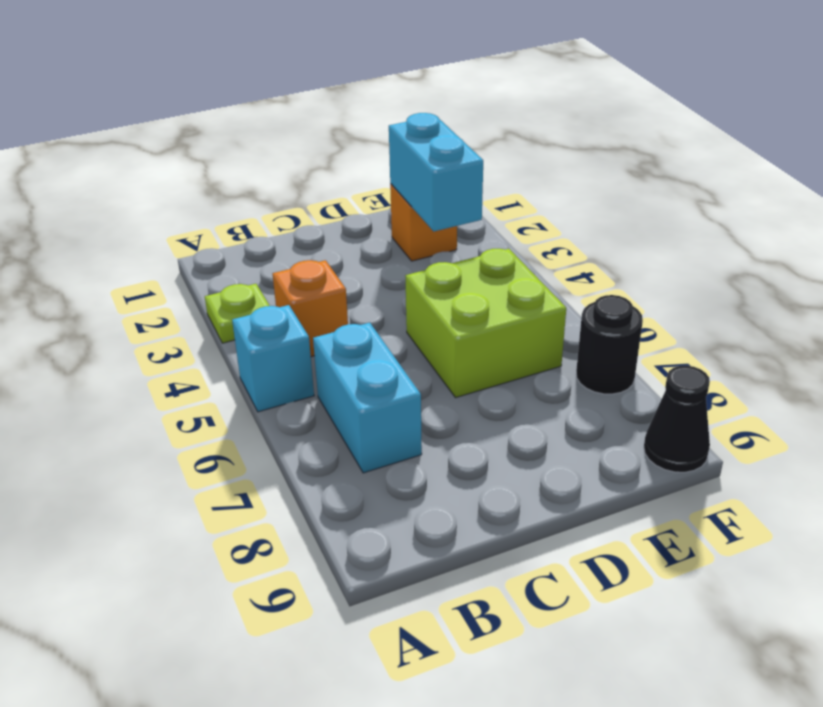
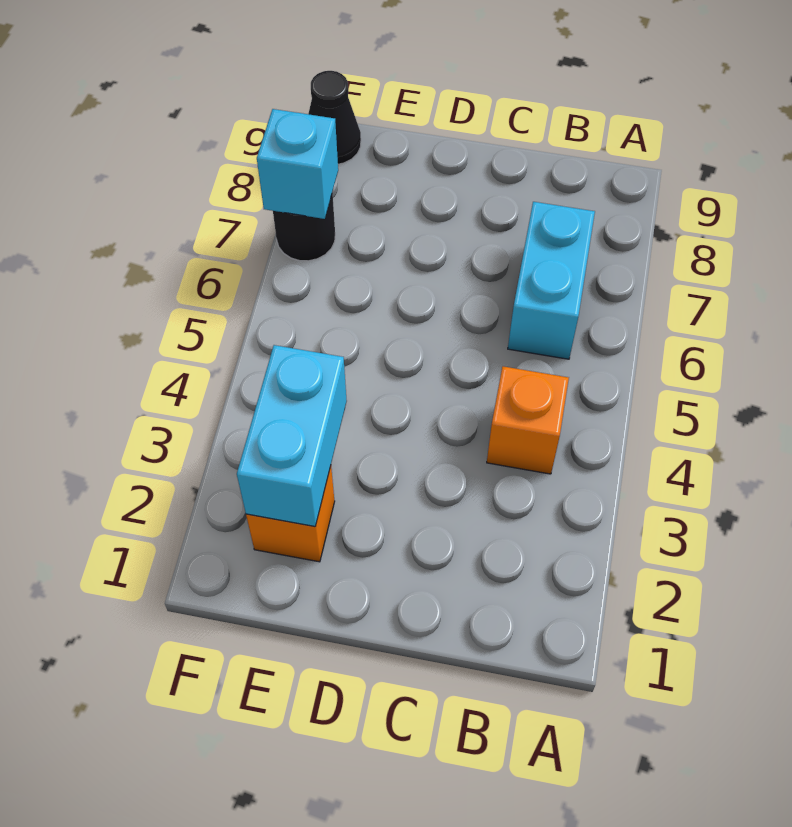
lime plate A3 level 1 -> none
cyan brick A5 level 1 -> cyan brick F7 level 2
lime brick D5:E6 level 1 -> none

